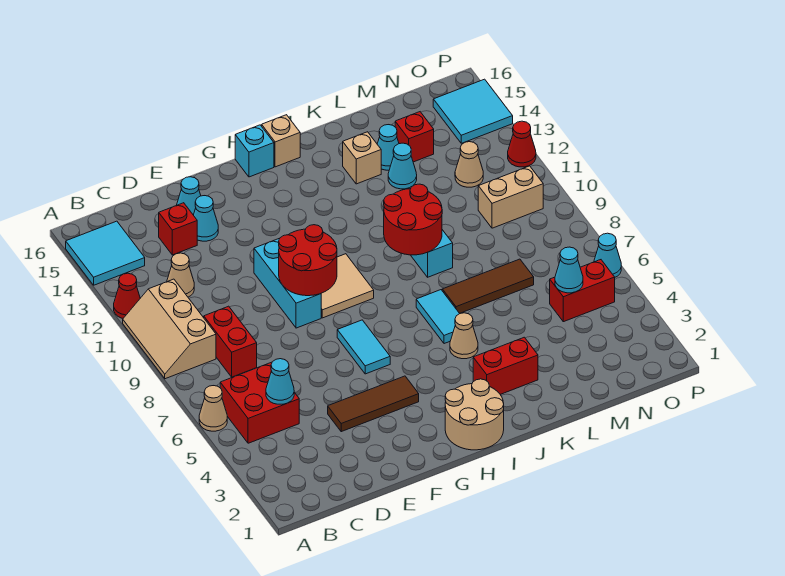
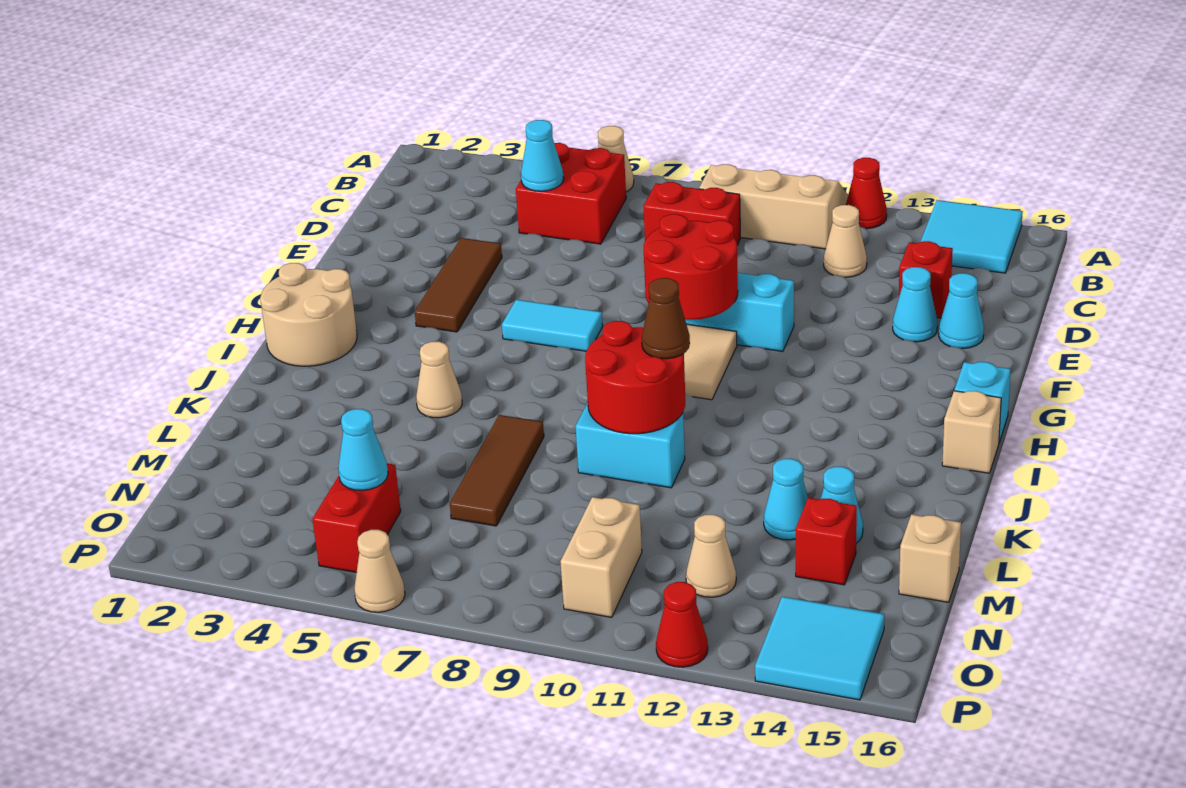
red brick J3:K3 level 1 -> none
cyan tile J6:J7 level 1 -> none
none -> brown cone J10 level 3
tan brick K14 level 1 -> tan brick M16 level 1
cyan cone P6 level 1 -> tan cone P6 level 1

